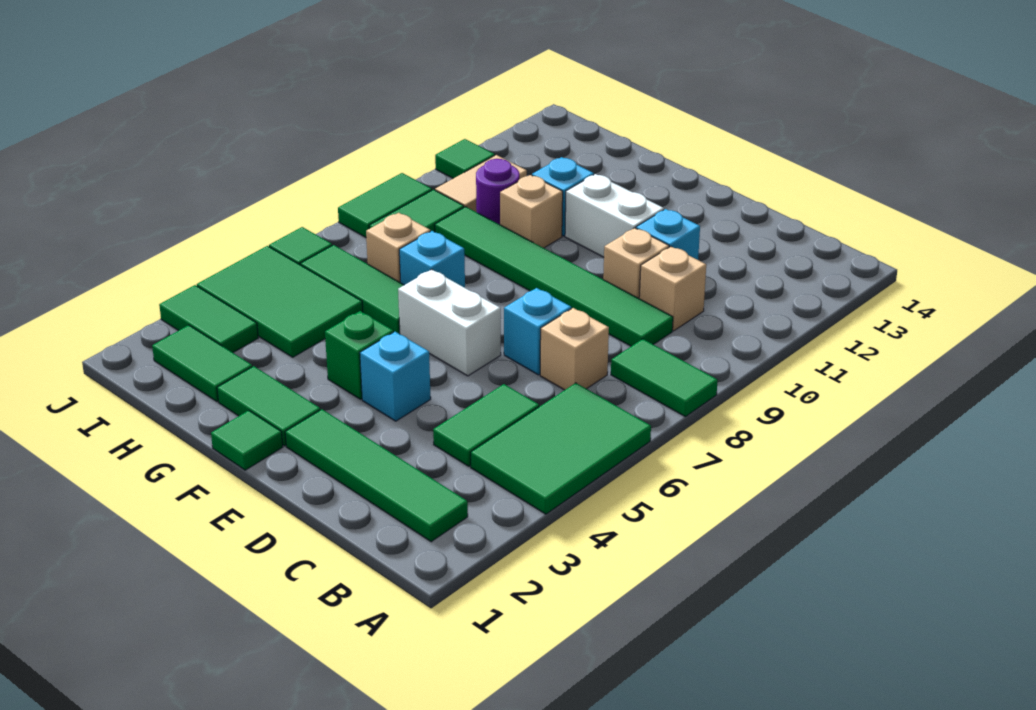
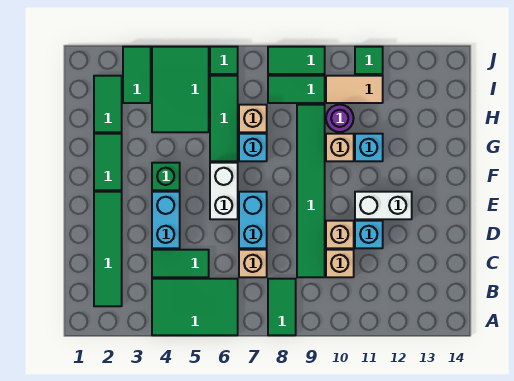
cyan brick D7 level 1 -> cyan brick D7:E7 level 1
cyan brick E4 level 1 -> cyan brick D4:E4 level 1
white brick E11:F11 level 1 -> white brick E11:E12 level 1
green tile F1 level 1 -> none

